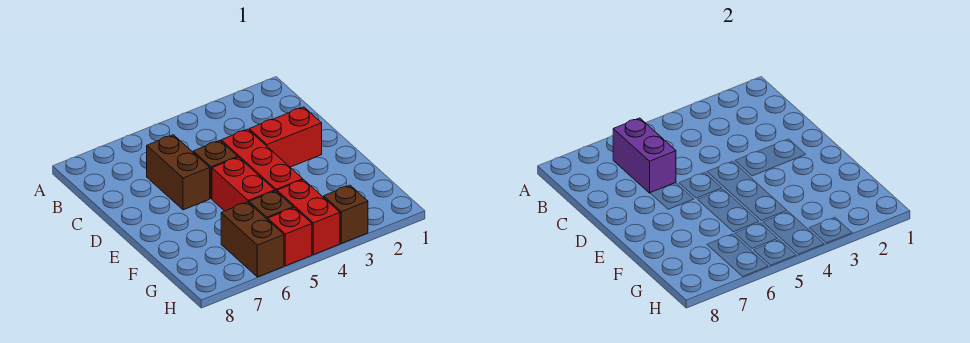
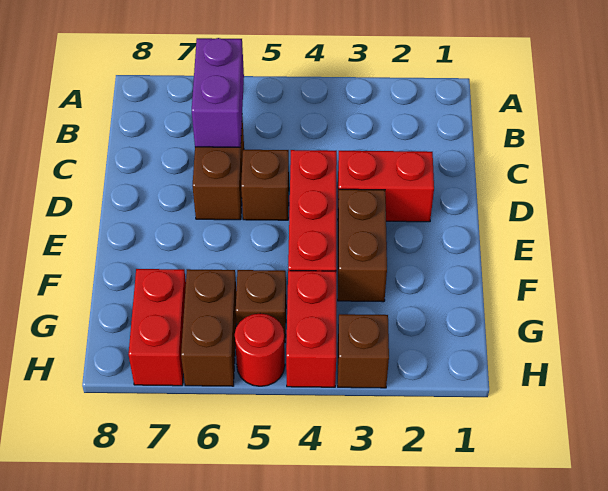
none -> brown brick E3:F3 level 1
red brick E5:F5 level 1 -> red brick G7:H7 level 1
red brick H5 level 1 -> red round brick H5 level 1

